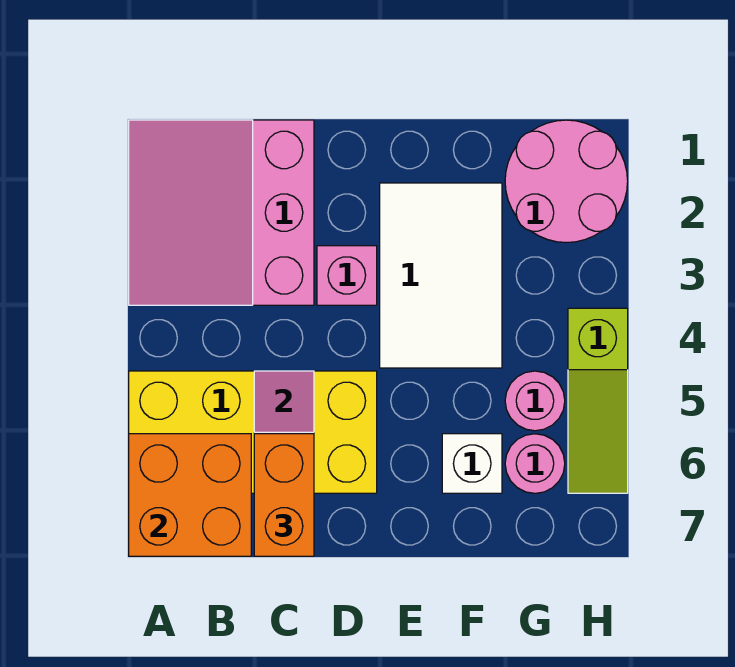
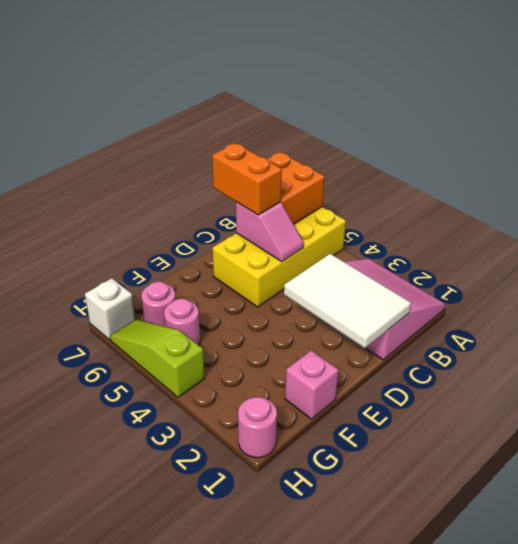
pink brick D3 level 1 -> pink brick F1 level 1
white tile E2:F4 level 1 -> white tile C1:D3 level 2
white brick F6 level 1 -> white brick H7 level 1
pink round brick G1:H2 level 1 -> pink round brick H1 level 1

